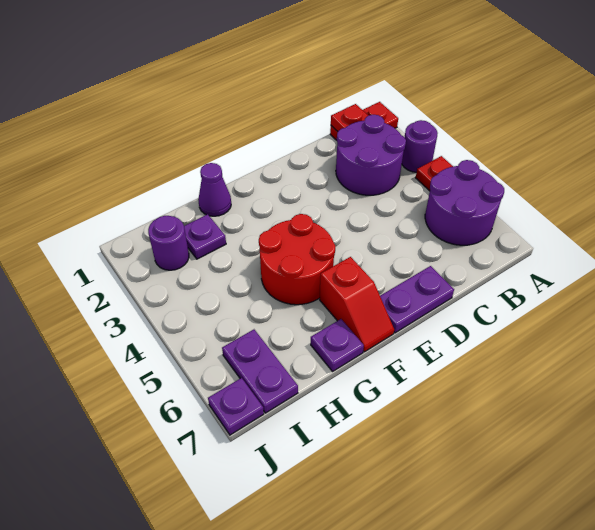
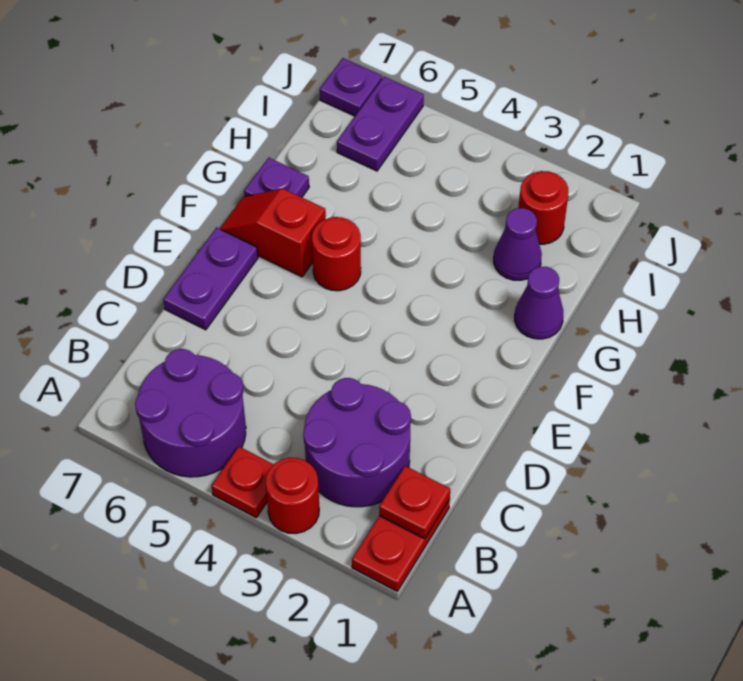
purple round brick A3 level 1 -> red round brick A3 level 1
red round brick F4:G5 level 1 -> red round brick F5 level 1
purple plate H2 level 1 -> purple cone H2 level 1
purple round brick I2 level 1 -> red round brick I2 level 1
purple plate I6:I7 level 1 -> purple plate I6:J6 level 1

